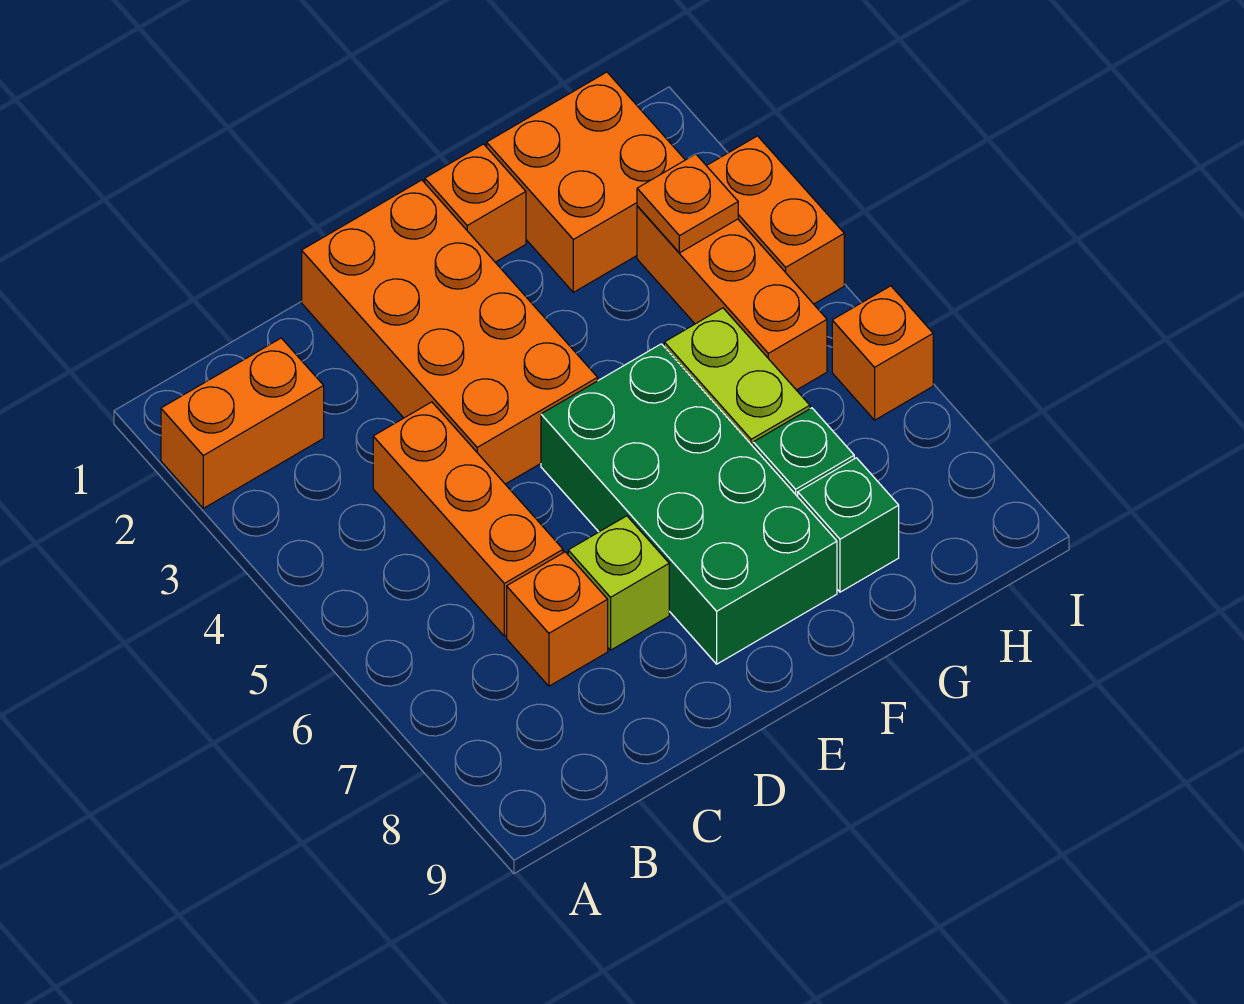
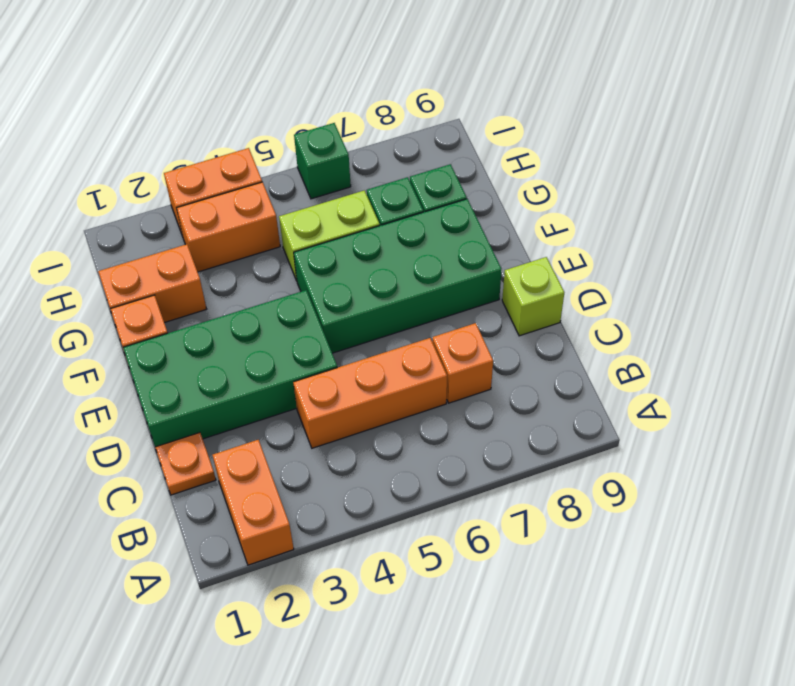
orange brick D1:E4 level 1 -> green brick D1:E4 level 1
lime brick D7 level 1 -> lime brick D9 level 1
orange brick G1:H2 level 1 -> orange brick G1:G2 level 1
orange brick H3:H5 level 1 -> orange brick H3:H4 level 1
orange plate H3 level 2 -> orange plate C1 level 1
orange brick I6 level 1 -> green brick I6 level 1

